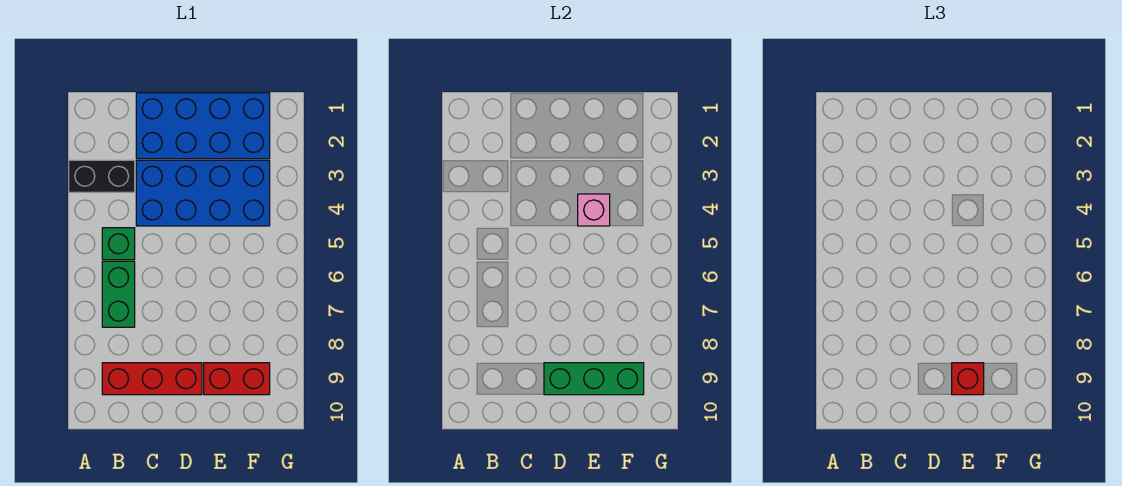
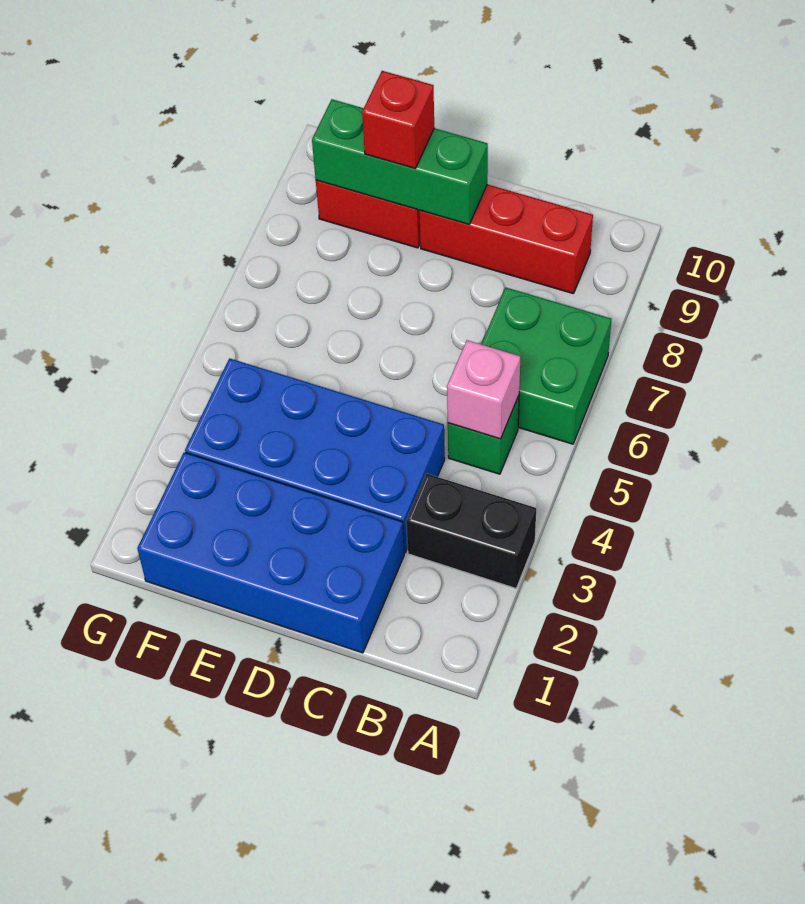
green brick B6:B7 level 1 -> green brick A6:B7 level 1
pink brick E4 level 2 -> pink brick B5 level 2

